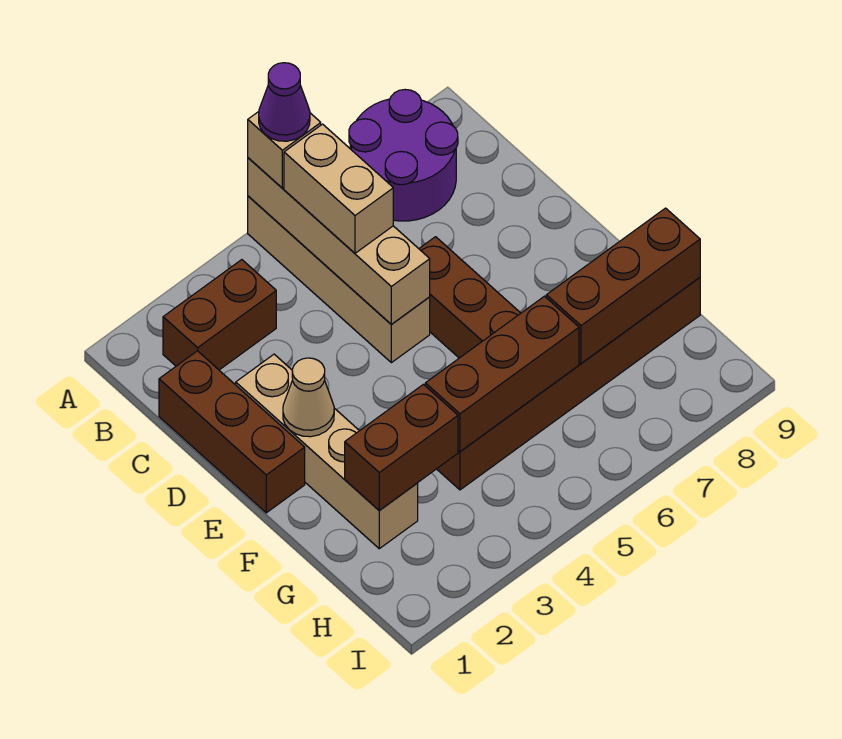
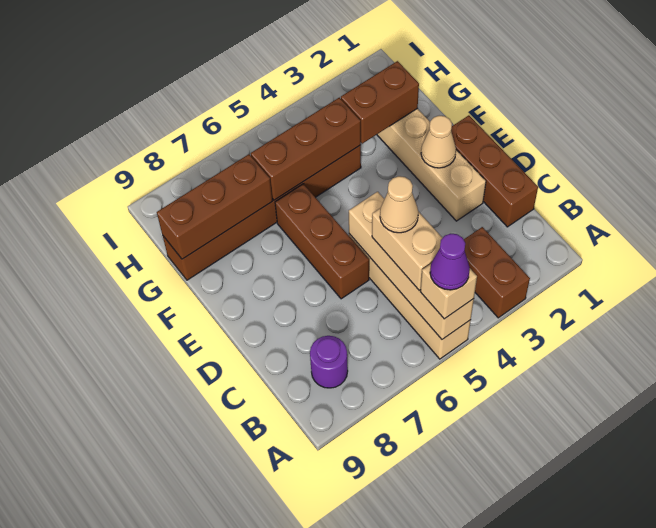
purple round brick A7:B8 level 1 -> purple round brick B8 level 1
brown brick B2:B3 level 1 -> brown brick A3:B3 level 1
none -> tan cone C5 level 4

